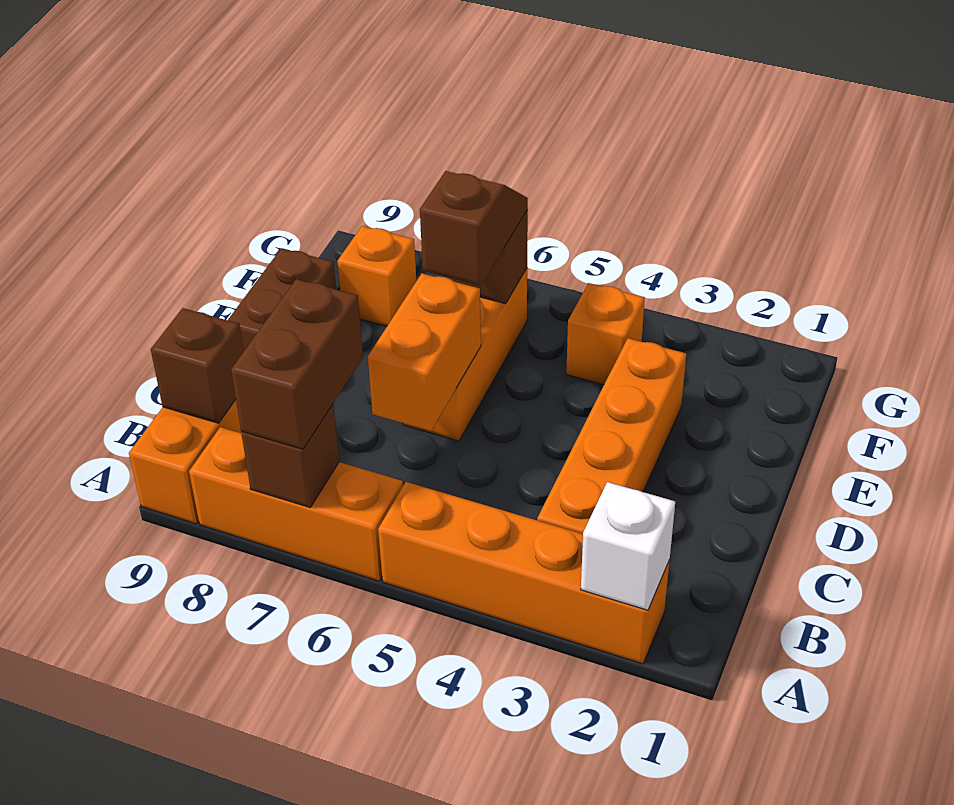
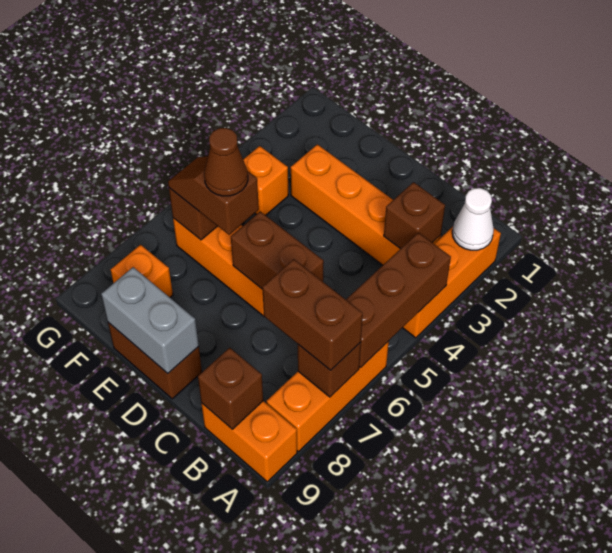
orange brick A2:A5 level 1 -> orange brick A2:A4 level 1
white brick A2 level 2 -> white cone A2 level 2
none -> brown brick A4:A6 level 2
none -> brown brick B3 level 2
orange brick C6:D6 level 2 -> brown brick C6:D6 level 2
none -> grey brick D9:E9 level 2
none -> brown cone E6 level 4

